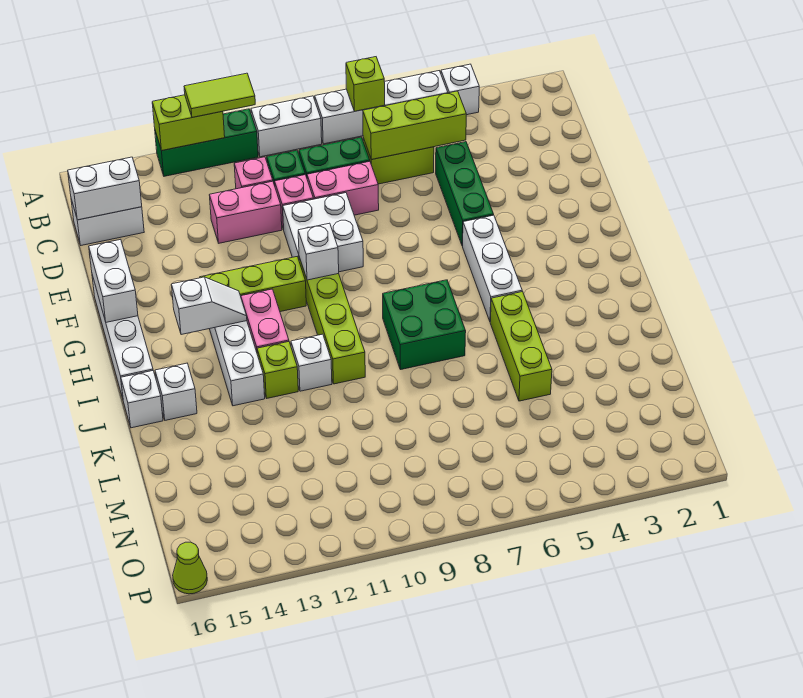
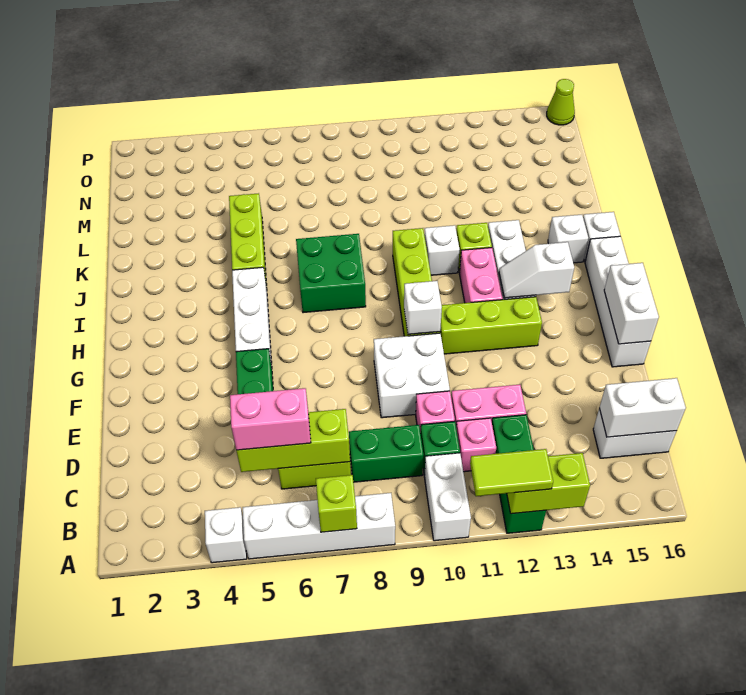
white brick A9:A10 level 1 -> white brick A10:B10 level 1
green brick A11:A13 level 1 -> green brick A12:C12 level 1
pink brick D8:D9 level 1 -> pink brick C5:C6 level 3

